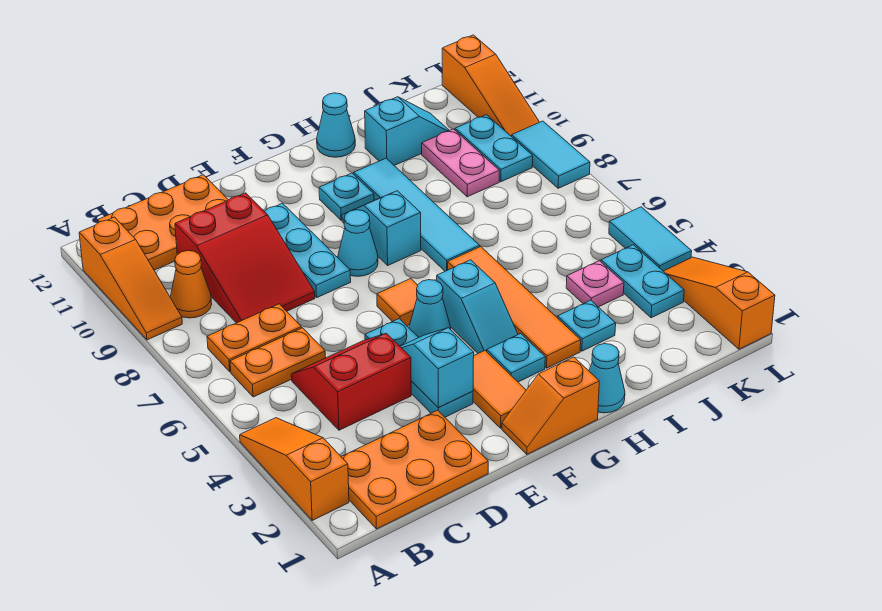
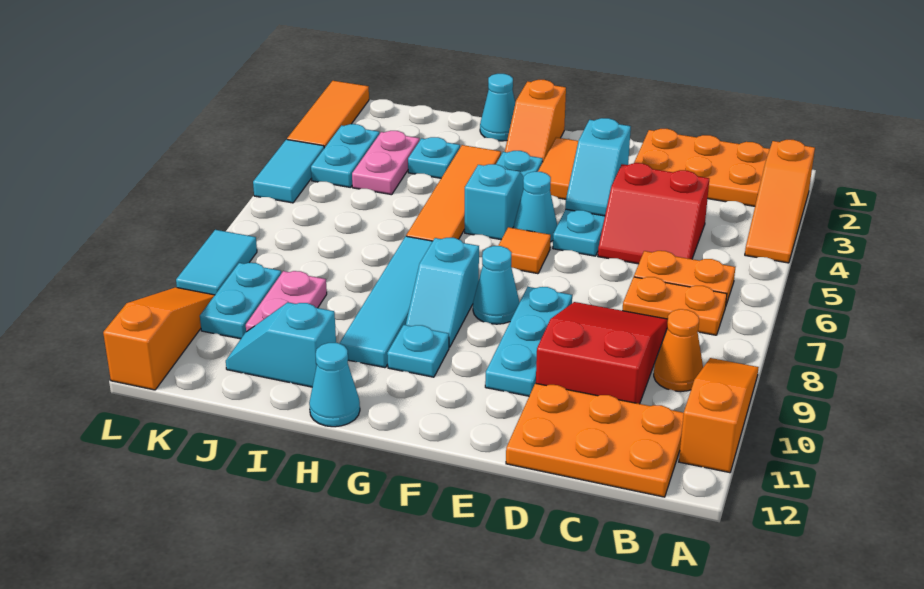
orange slope F1:G1 level 1 top G -> orange slope G1:G2 level 1 top 1
pink plate J4 level 1 -> pink plate J3:J4 level 1
orange slope L1:L3 level 1 top 1 -> orange tile L1:L3 level 1

